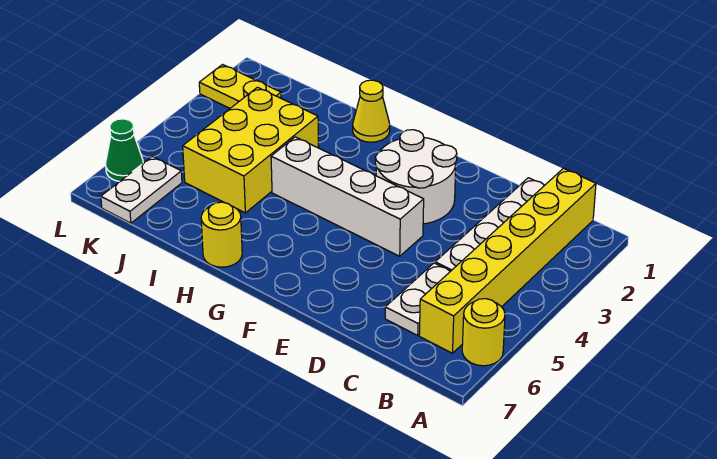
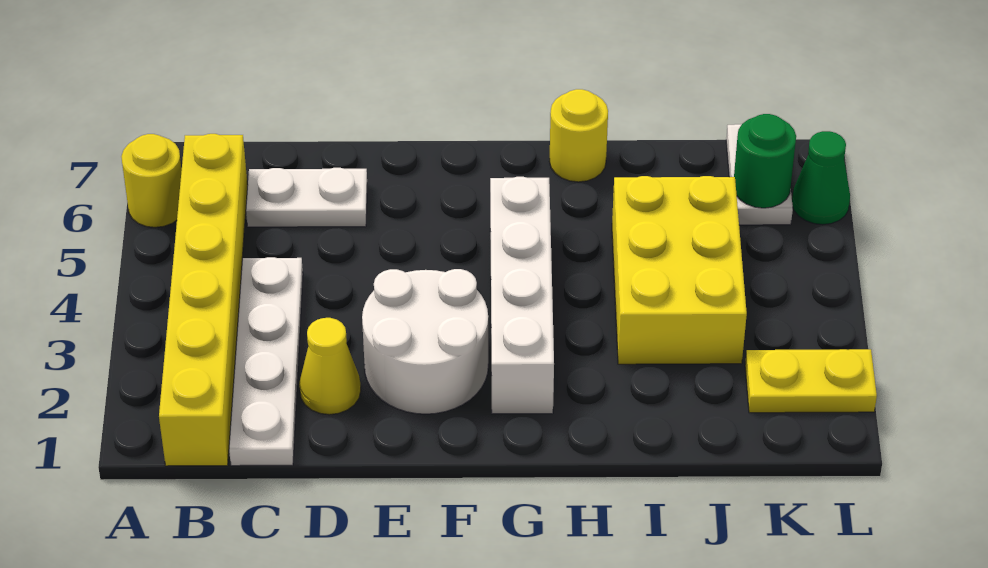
white plate C5:C6 level 1 -> white plate C6:D6 level 1
white brick E4:H4 level 1 -> white brick G2:G5 level 1
yellow cone H1 level 1 -> yellow cone D2 level 1
none -> green round brick K6 level 2

